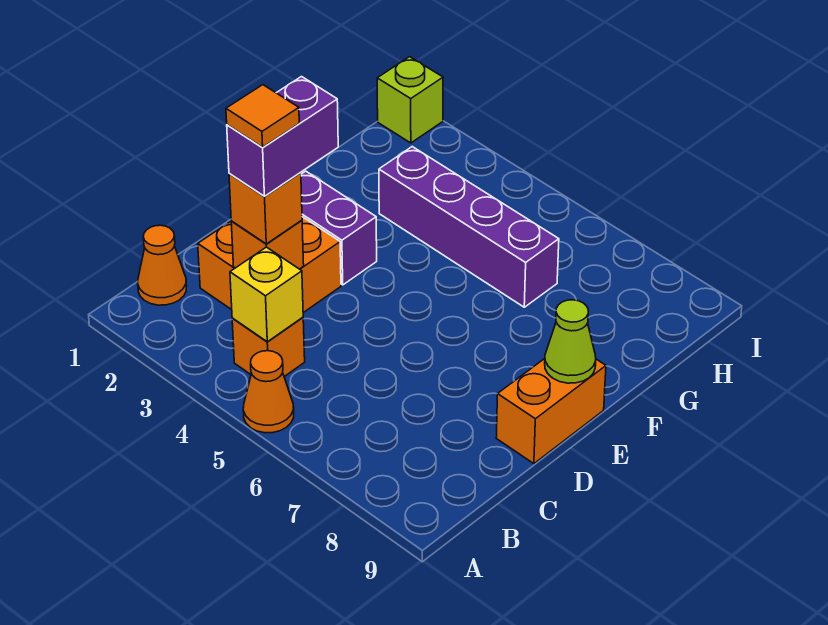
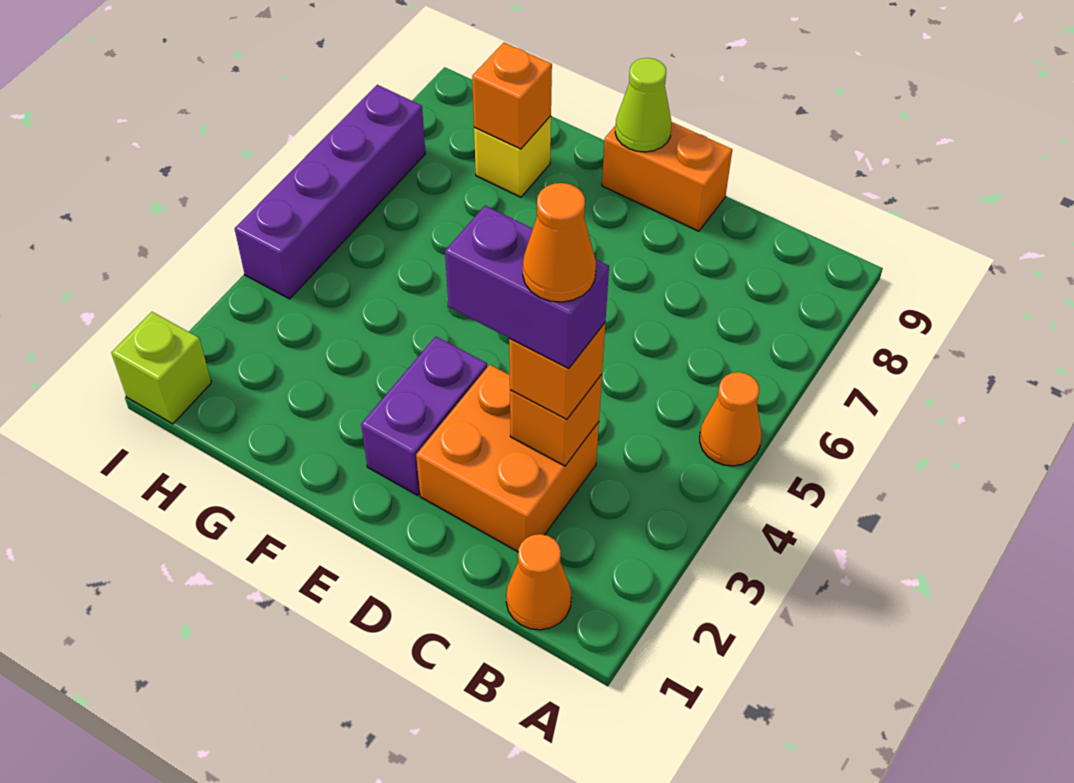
orange brick B4 level 1 -> orange brick G8 level 2
yellow brick B4 level 2 -> yellow brick G8 level 1
orange tile C3 level 5 -> orange cone C3 level 5
purple brick G3:G6 level 1 -> purple brick I4:I7 level 1

